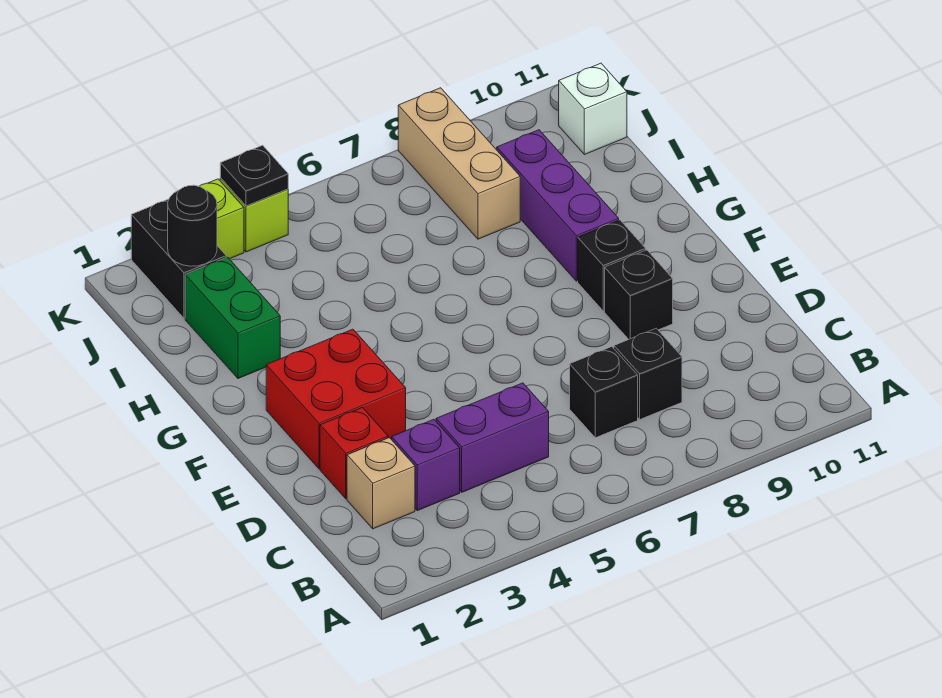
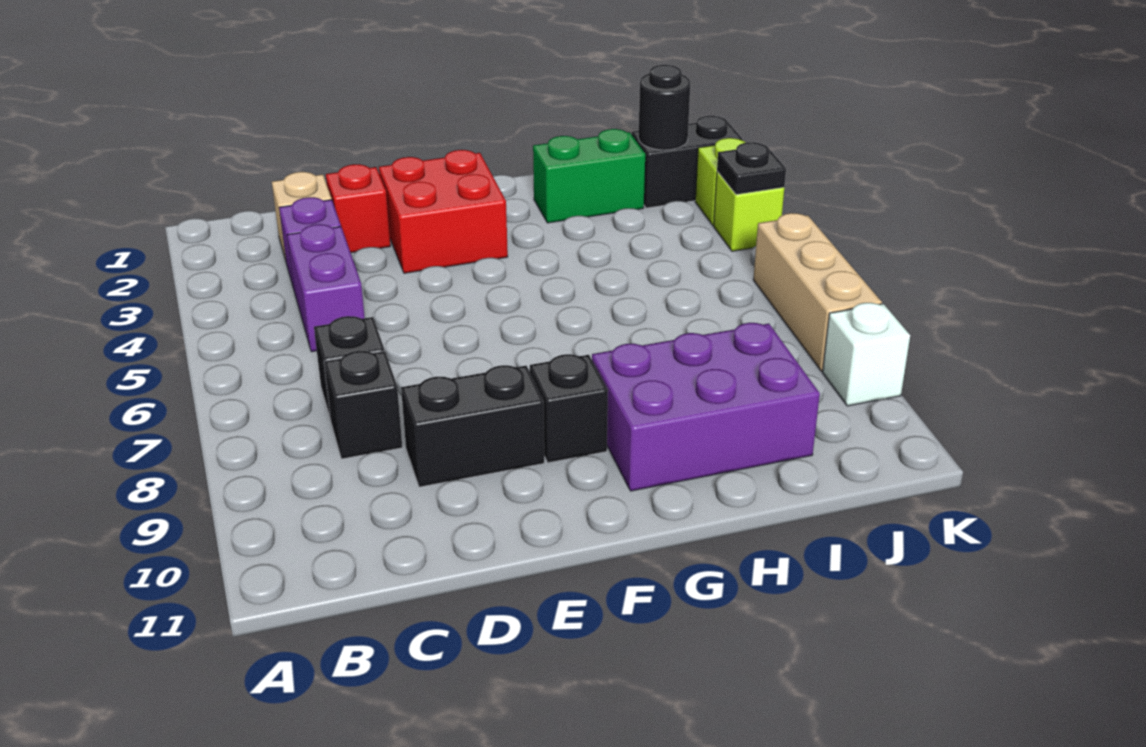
black brick E9 level 1 -> black brick D9:E9 level 1
purple brick G9:I9 level 1 -> purple brick G9:I10 level 1
tan brick I8:K8 level 1 -> tan brick K6:K8 level 1
white brick J11 level 1 -> white brick K9 level 1

